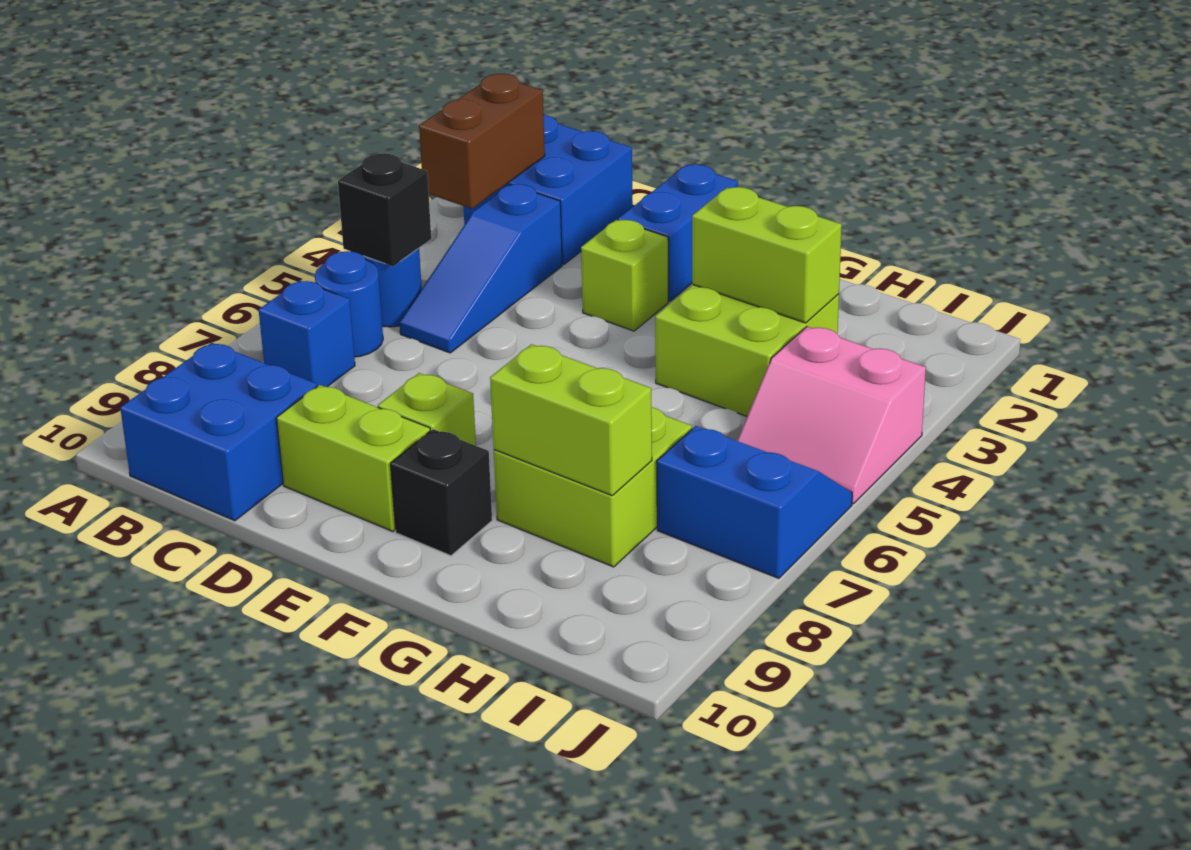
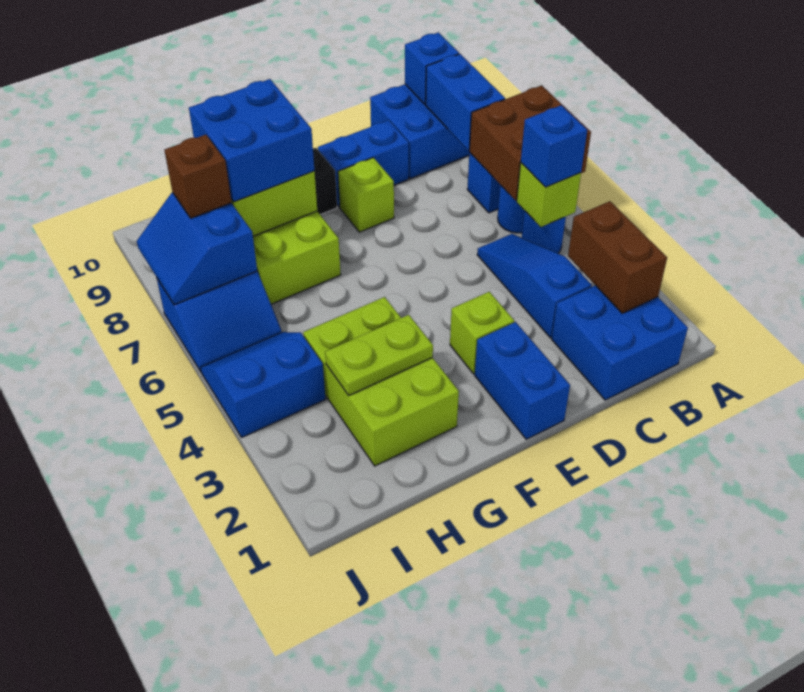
none -> brown brick A6:B7 level 2
black brick B5 level 2 -> lime brick B5 level 2
none -> blue brick B5 level 3
none -> blue brick B8:B9 level 2
none -> blue brick B10 level 2
lime brick D9:E9 level 1 -> blue brick D9:E9 level 1
lime brick G3:H4 level 1 -> lime brick G2:H4 level 1
lime brick G3:H3 level 2 -> lime plate G3:H3 level 2
none -> blue brick G8:H9 level 3
pink slope I4:J5 level 1 top 4 -> blue slope I4:J5 level 1 top 4
none -> blue slope I7:J8 level 2 top I
none -> brown brick I8 level 3

